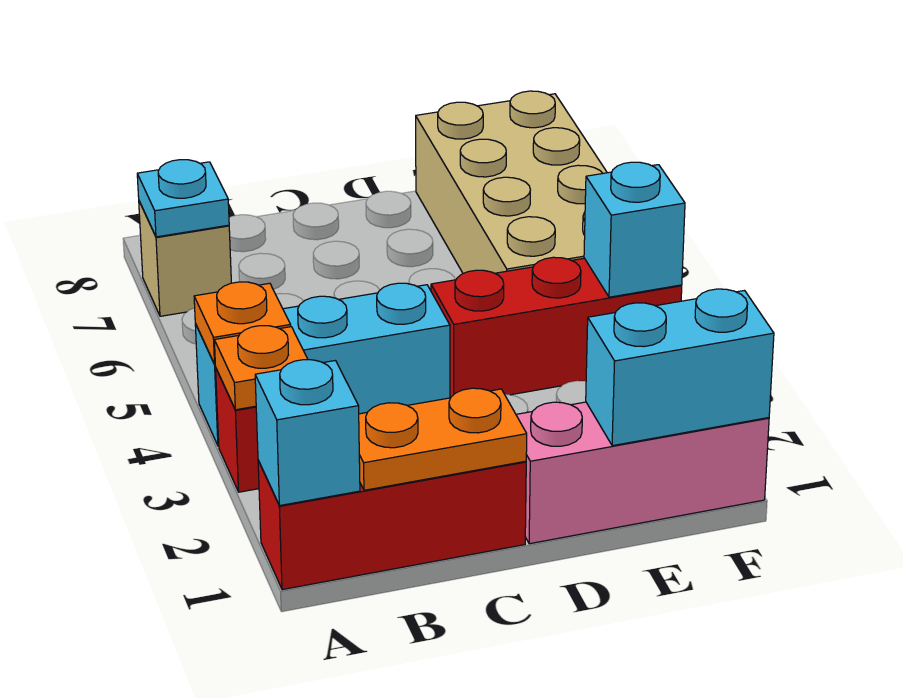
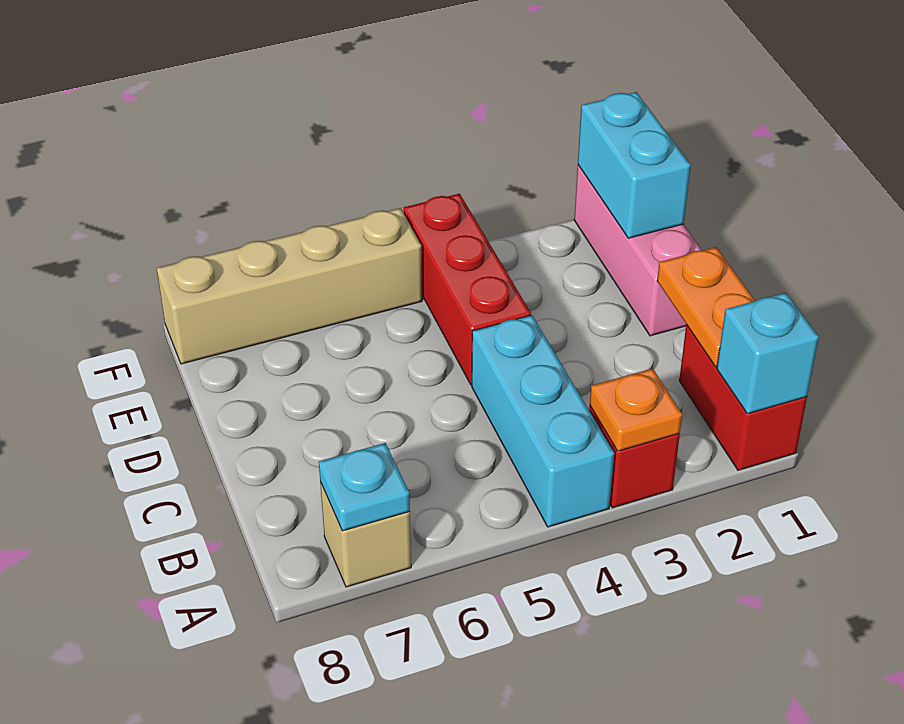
red brick A1:C1 level 1 -> red brick A1:B1 level 1
orange plate A4 level 2 -> none
tan brick E5:F8 level 1 -> tan brick F5:F8 level 1
cyan brick F4 level 2 -> none

